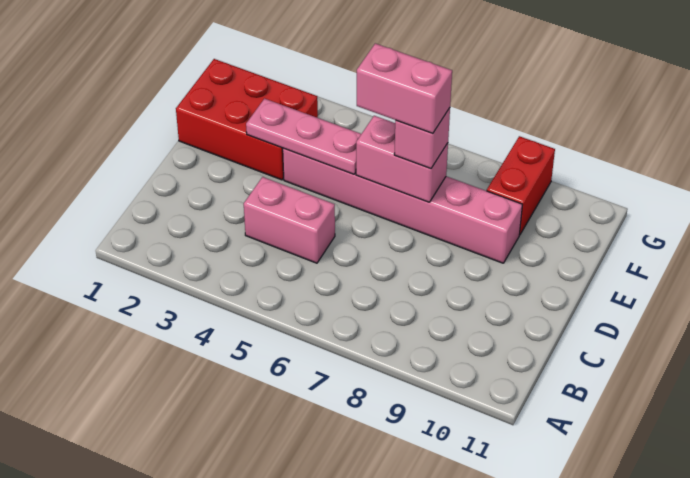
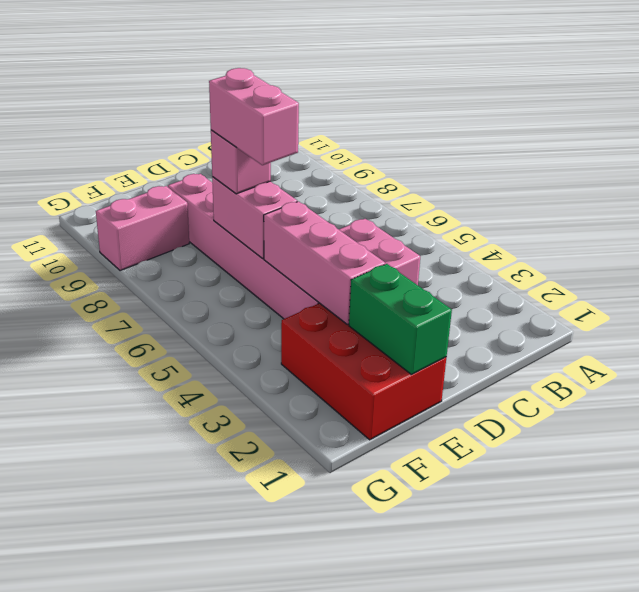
none -> green brick E1:E2 level 2
pink plate E3:E5 level 2 -> pink brick E3:E5 level 2
red brick F9:G9 level 1 -> pink brick F9:G9 level 1

